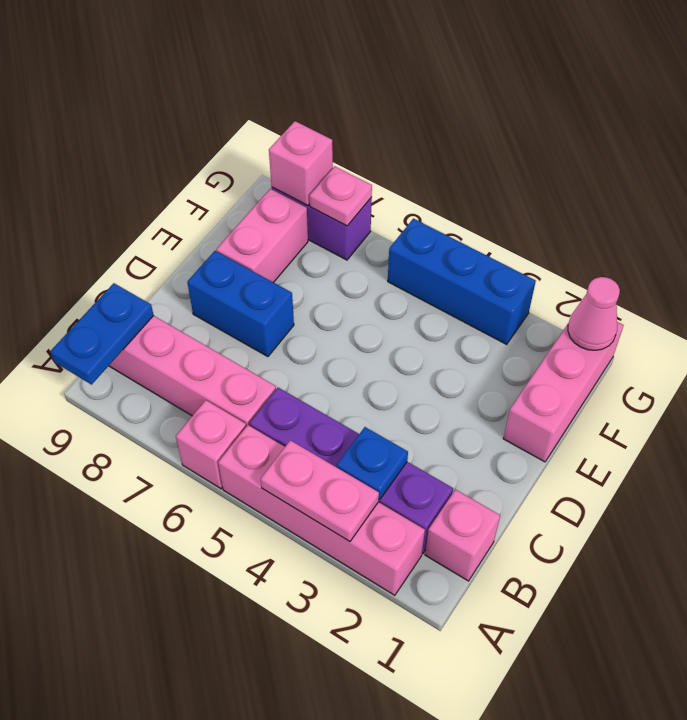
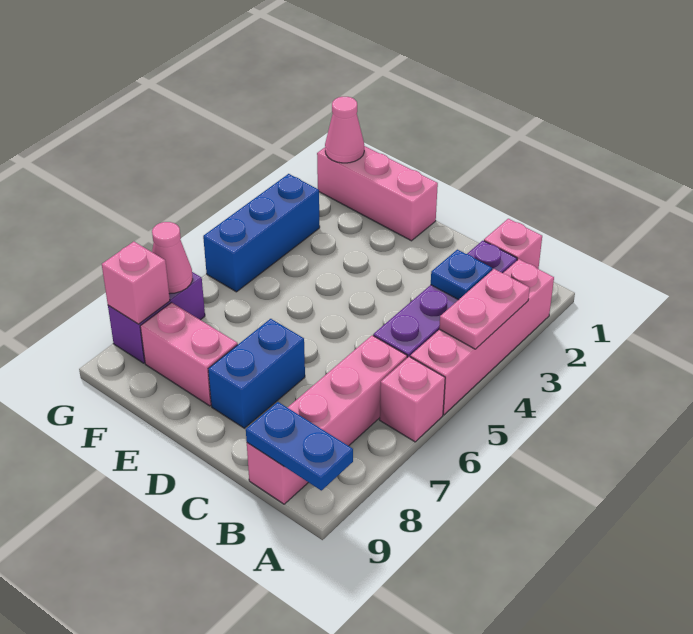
pink plate G7 level 2 -> pink cone G7 level 2

